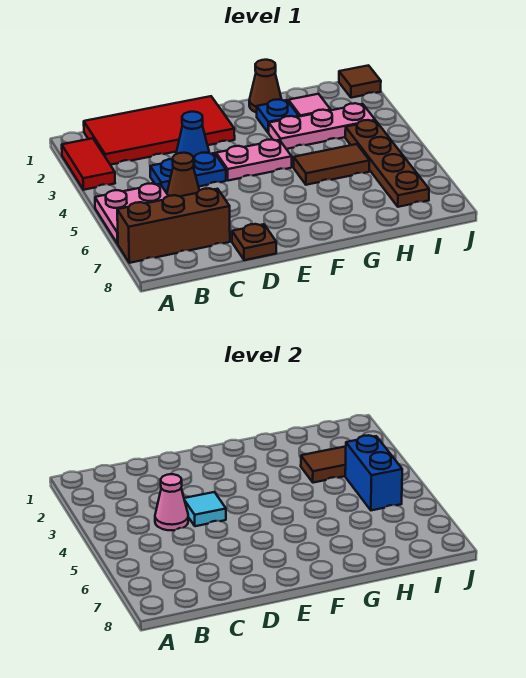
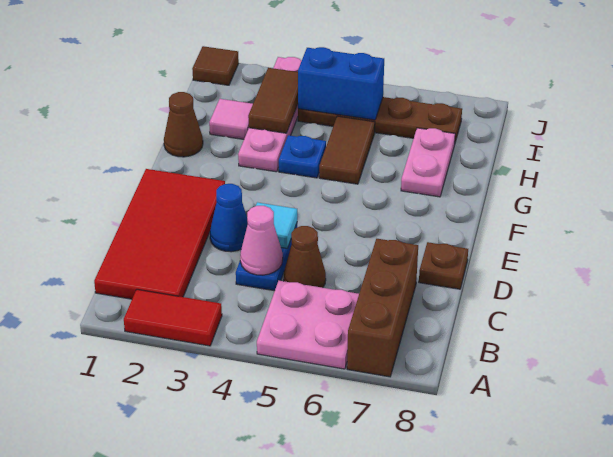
pink plate E4:F4 level 1 -> pink plate G7:H7 level 1
blue plate G2 level 1 -> blue plate G4 level 1
pink plate G3:I3 level 1 -> pink plate G3:J3 level 1

